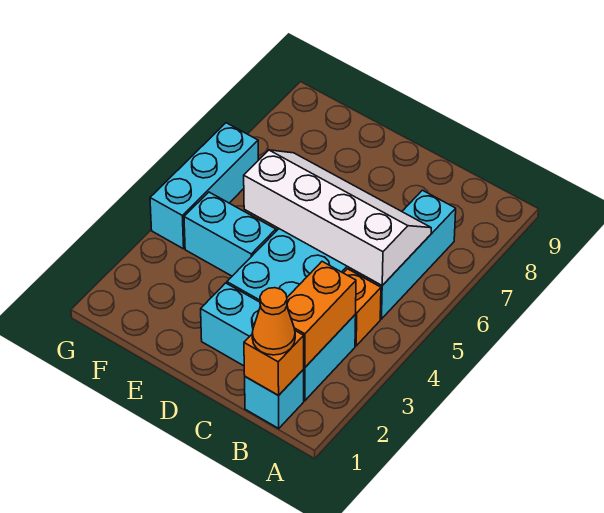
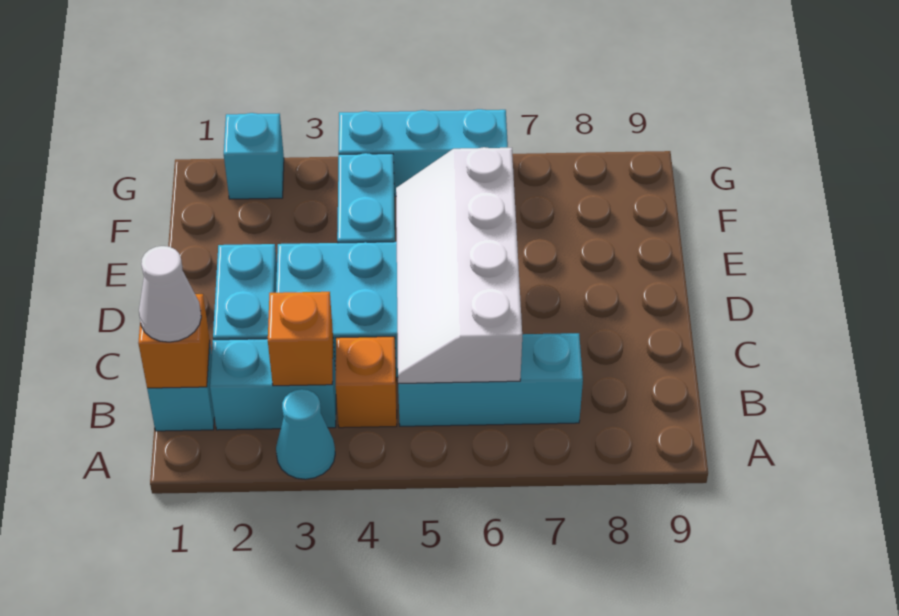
none -> cyan cone A3 level 1
orange cone B1 level 3 -> white cone B1 level 3
orange brick B2:B3 level 2 -> orange brick B3 level 2
white slope B5:E6 level 2 top 5 -> white slope B5:E6 level 2 top 6
none -> cyan brick G2 level 1

